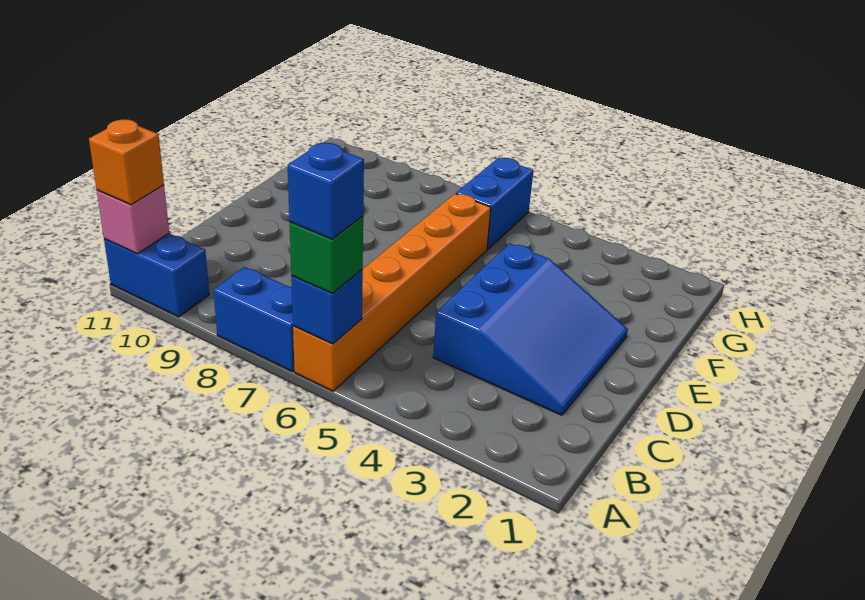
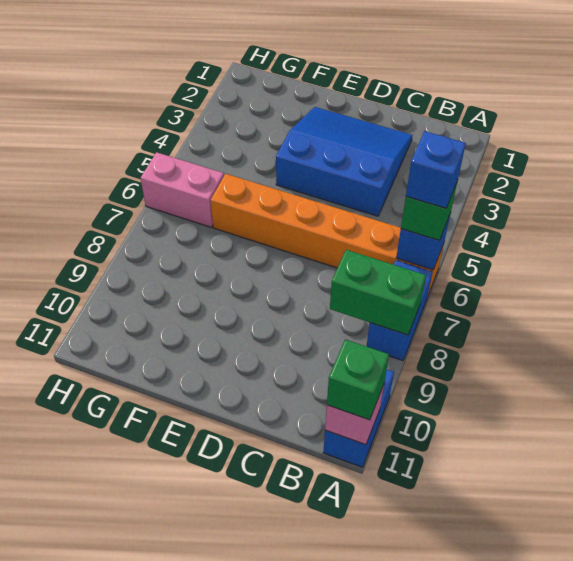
none -> green brick A8:B8 level 2
orange brick A11 level 3 -> green brick A11 level 3
blue brick G6:H6 level 1 -> pink brick G6:H6 level 1

